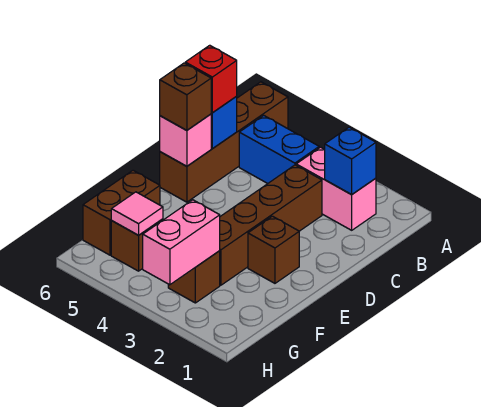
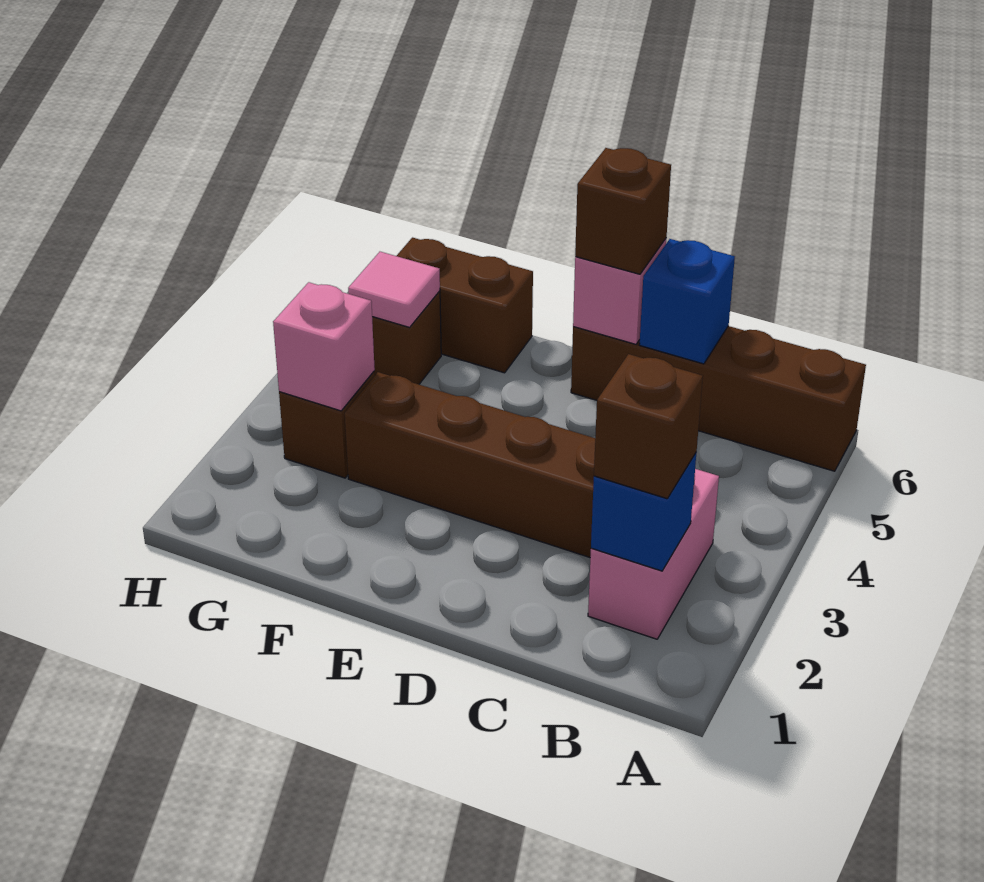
blue brick B4:B5 level 1 -> none
red brick C6 level 3 -> none
brown brick E2 level 1 -> brown brick B2 level 3
pink brick G3:H3 level 2 -> pink brick G3 level 2

